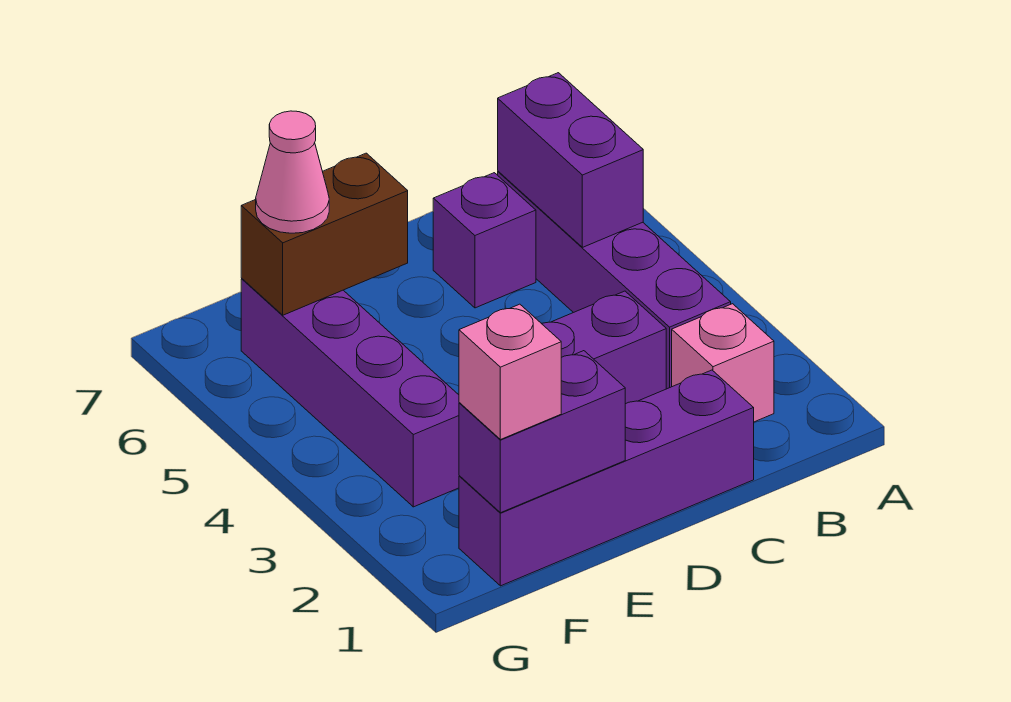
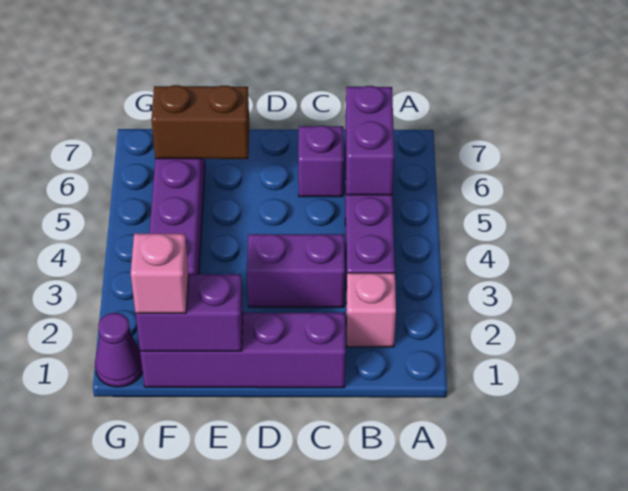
pink cone F6 level 3 -> none
none -> purple cone G1 level 1

